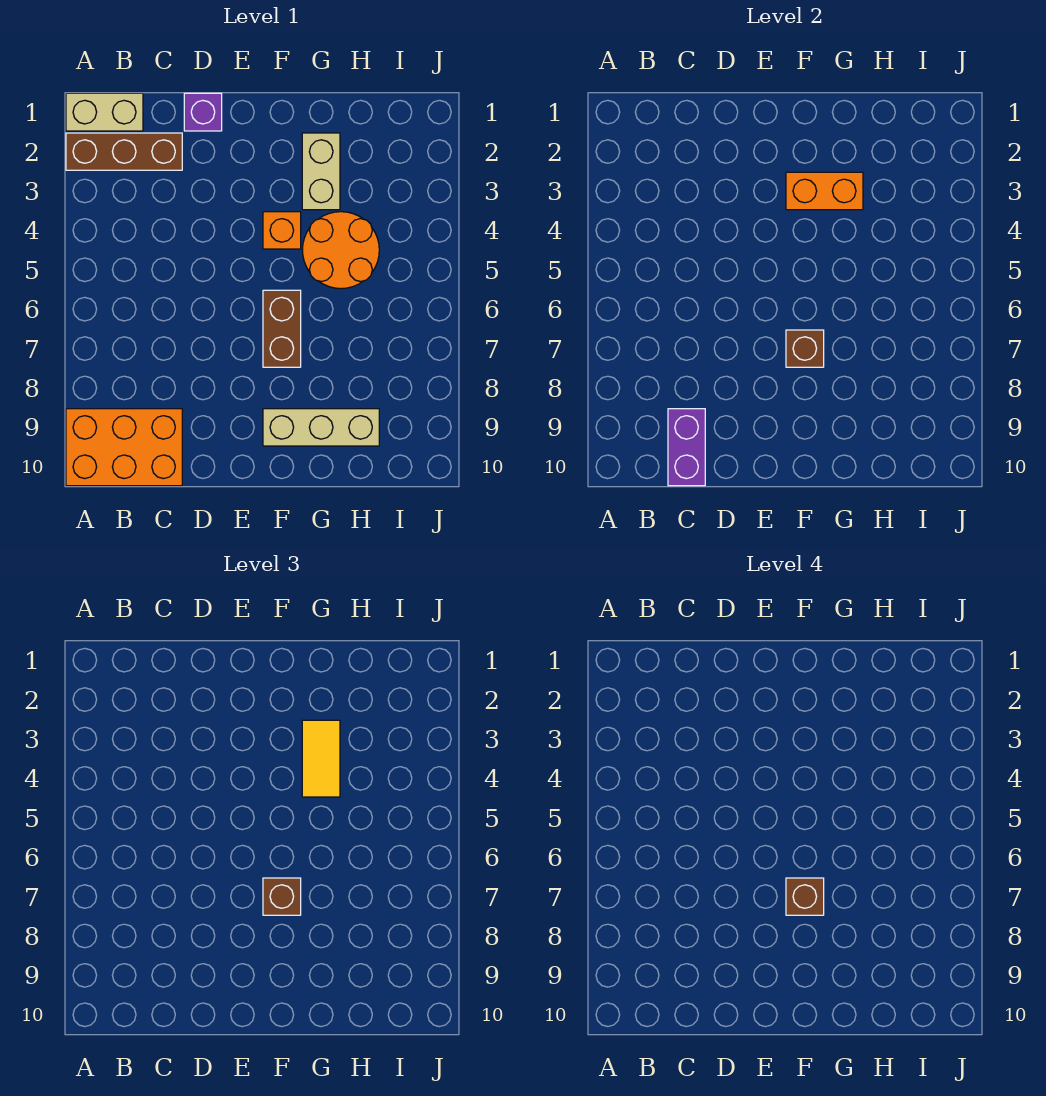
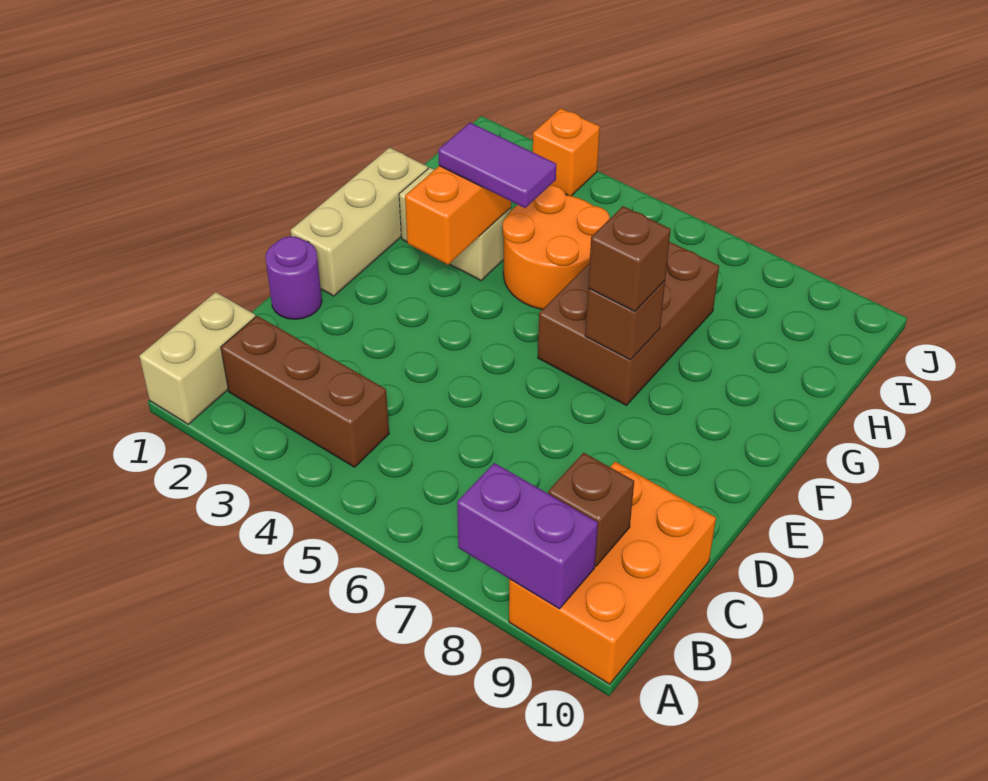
brown brick A2:C2 level 1 -> brown brick B2:B4 level 1
purple brick C9:C10 level 2 -> purple brick A8:A9 level 2
purple brick D1 level 1 -> purple round brick D1 level 1
orange brick F4 level 1 -> orange brick J3 level 1
brown brick F6:F7 level 1 -> brown brick F6:H7 level 1
brown brick F7 level 4 -> brown brick B9 level 2
tan brick F9:H9 level 1 -> tan brick E1:G1 level 1
yellow tile G3:G4 level 3 -> purple tile G3:G4 level 3

